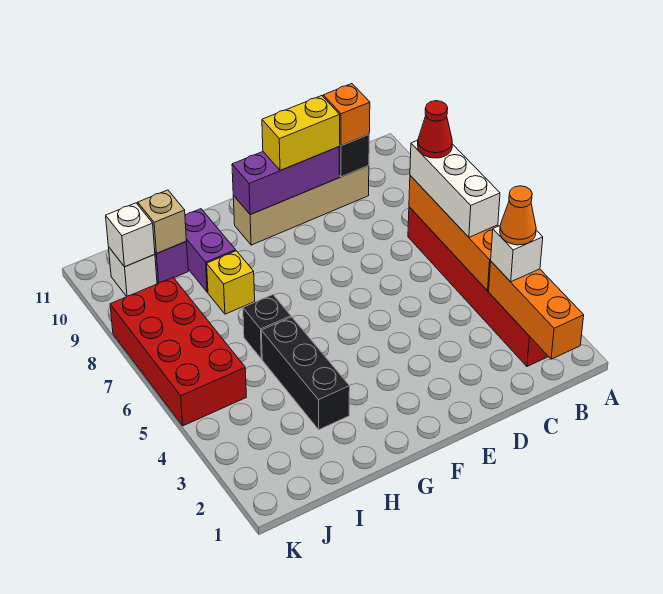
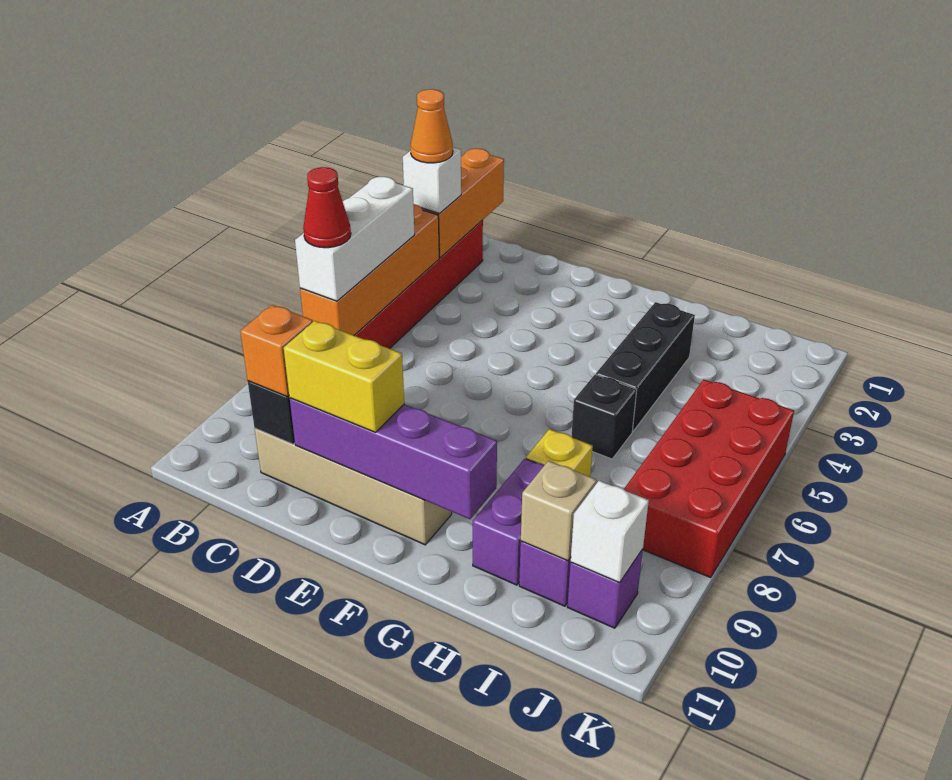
purple brick D10:F10 level 2 -> purple brick D10:G10 level 2
white brick J10 level 1 -> purple brick J10 level 1

